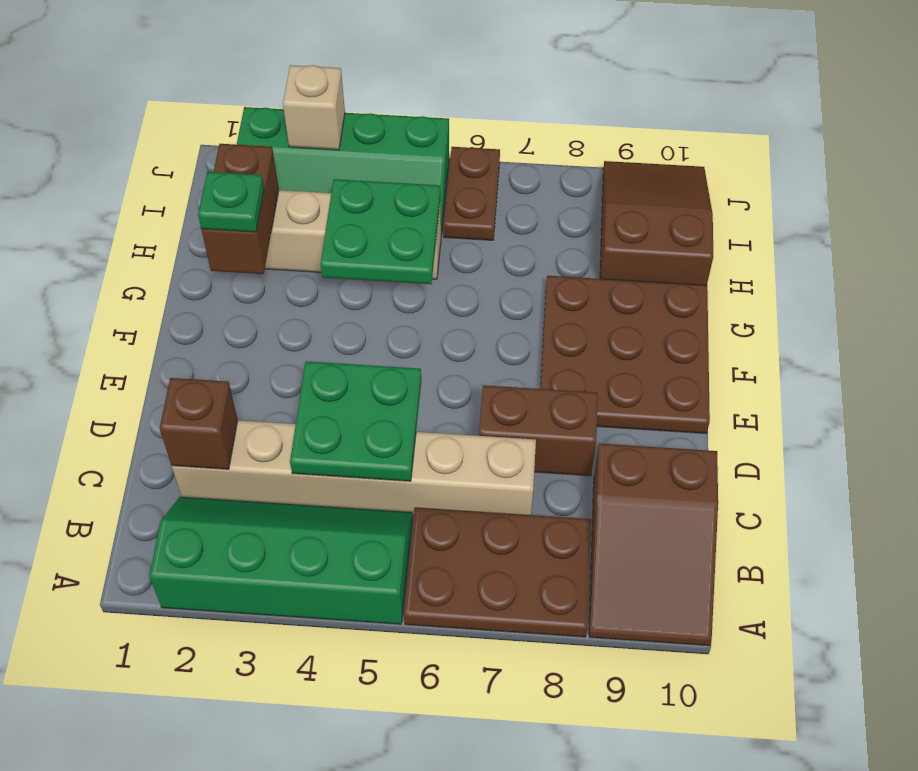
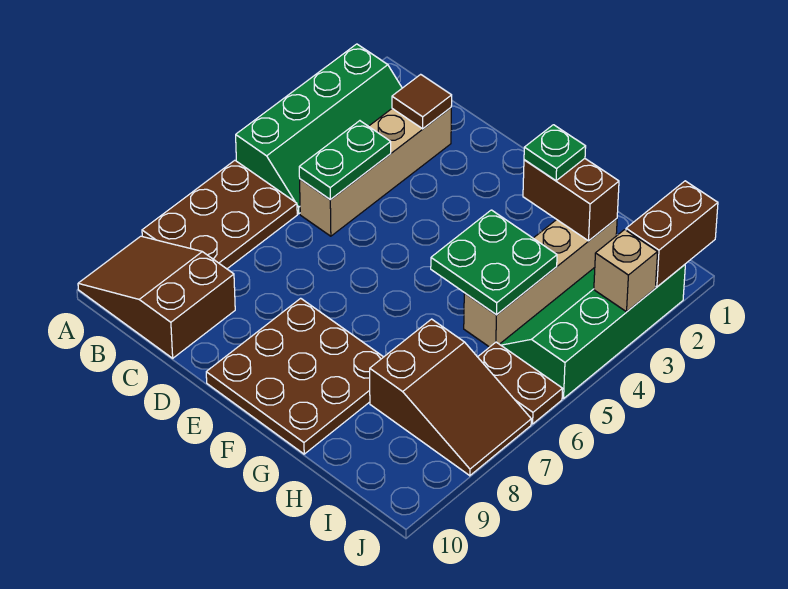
tan brick C2:C7 level 1 -> tan brick C2:C5 level 1
brown brick C2 level 2 -> brown tile C2 level 2
green plate C4:D5 level 2 -> green plate C4:C5 level 2
brown brick D7:D8 level 1 -> brown brick J1:J2 level 2
brown slope H9:J10 level 1 top H -> brown slope H7:J8 level 1 top H

